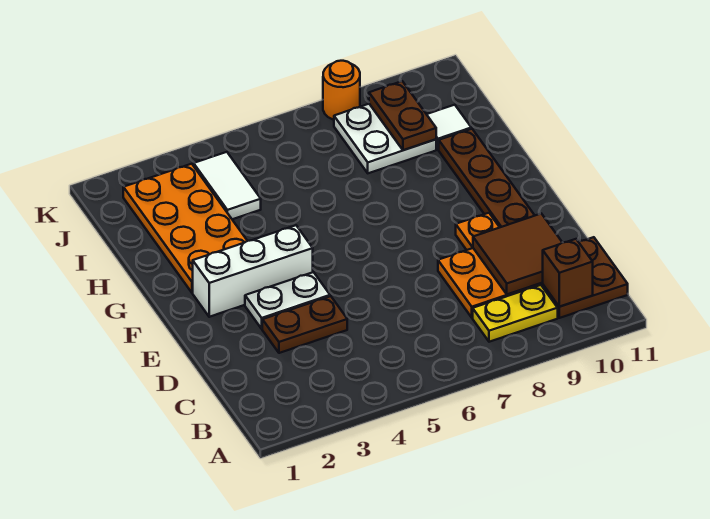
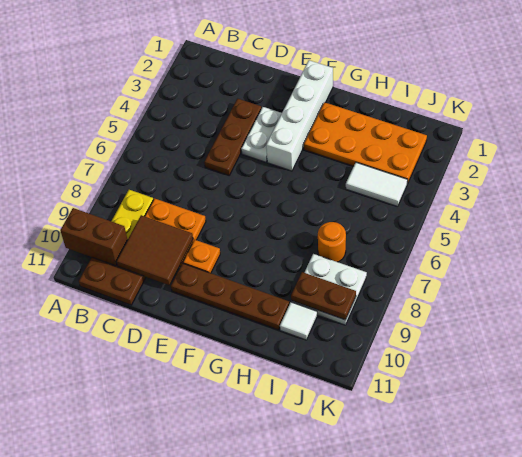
brown brick B10 level 2 -> brown brick A10:B10 level 2
brown plate D3:D4 level 1 -> brown plate D3:D5 level 1
white brick F2:F4 level 1 -> white brick F1:F4 level 1
orange round brick K8 level 1 -> orange round brick I7 level 1

